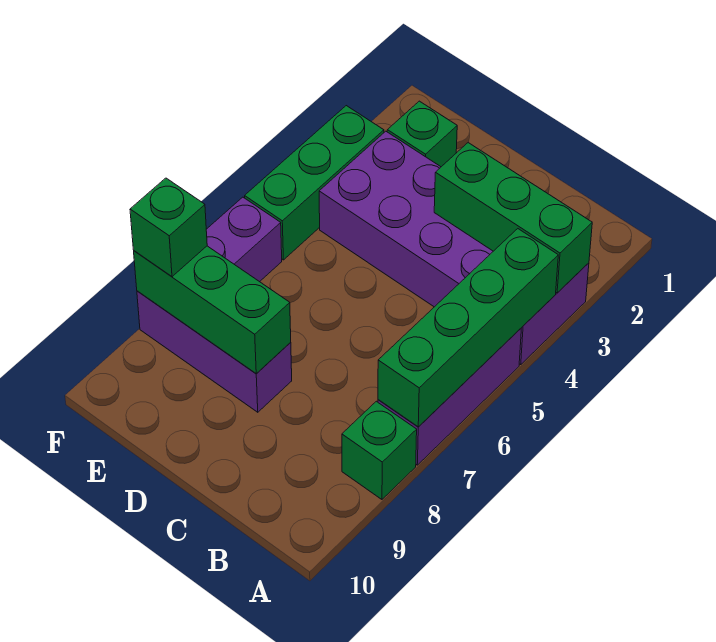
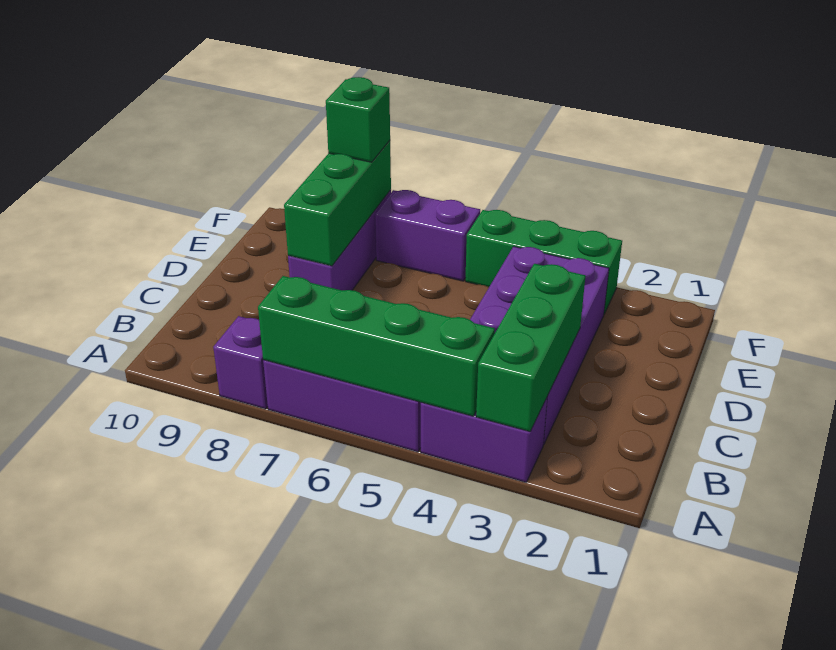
green brick A8 level 1 -> purple brick A8 level 1
green brick E2 level 1 -> none

